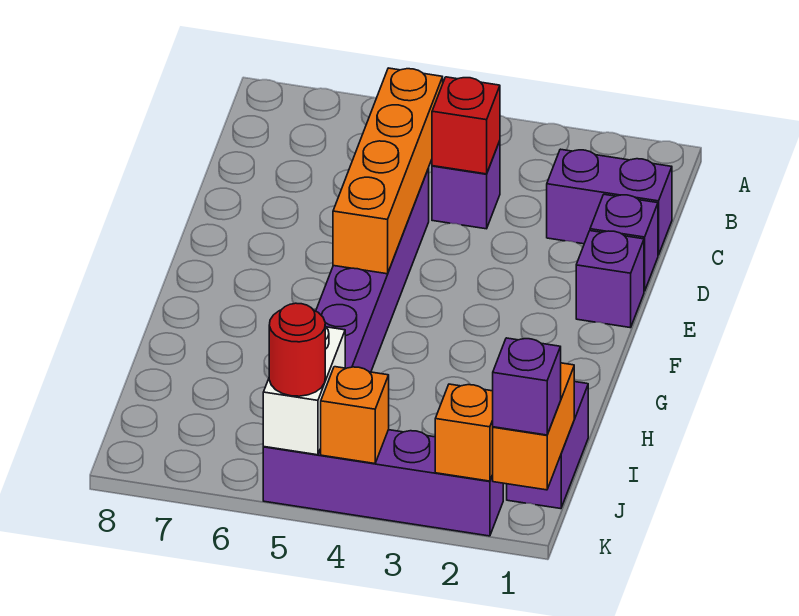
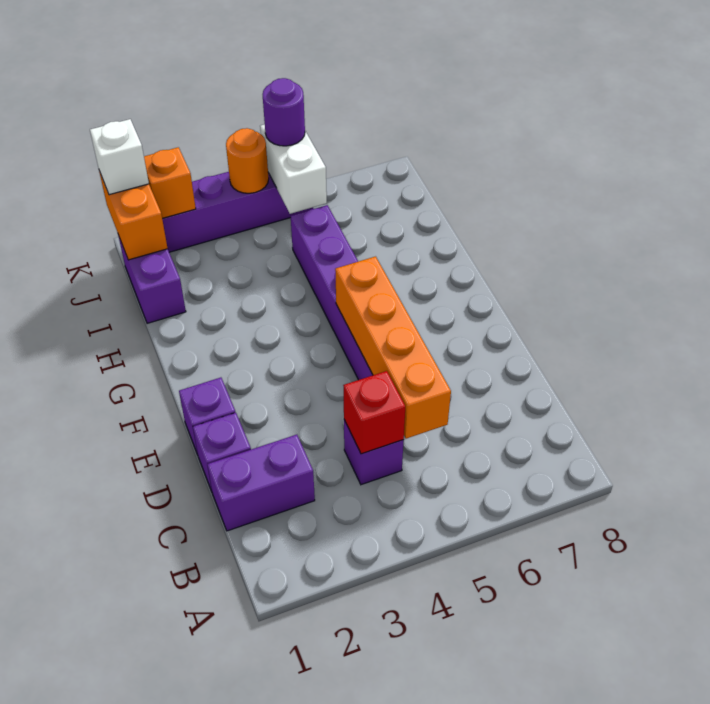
purple brick K1 level 3 -> white brick K1 level 3
orange brick K4 level 2 -> orange round brick K4 level 2
red round brick K5 level 3 -> purple round brick K5 level 3

